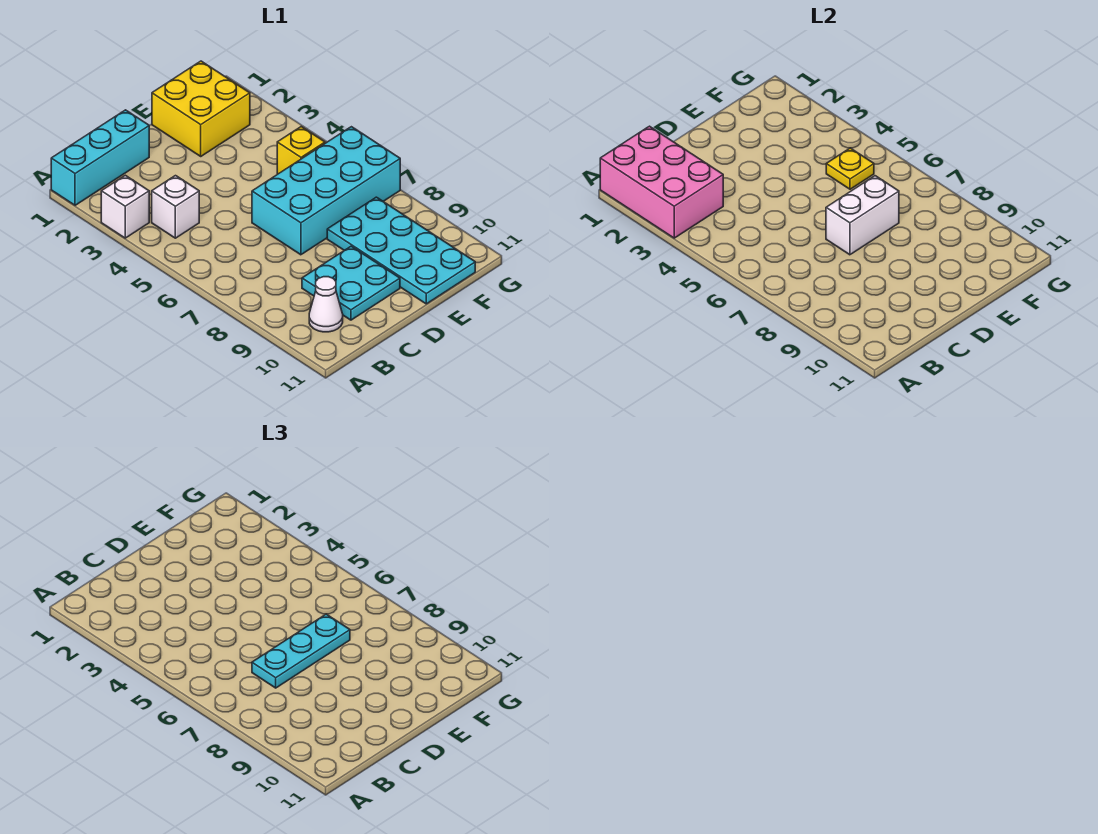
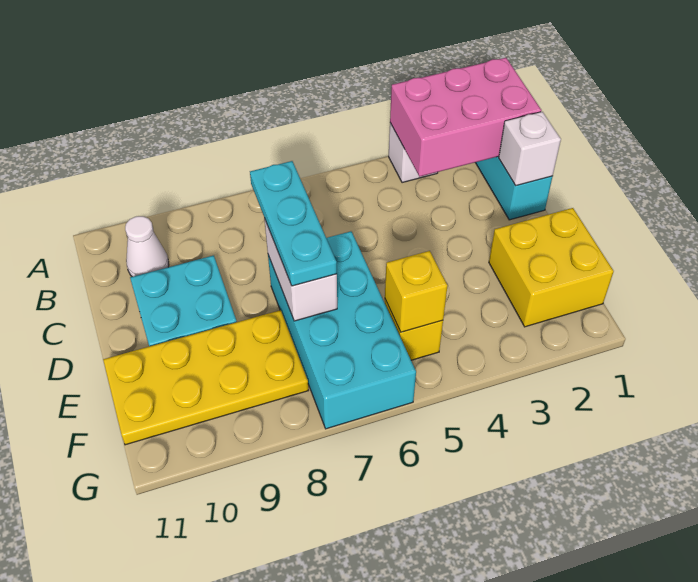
white brick B4 level 1 -> white brick C1 level 2
cyan plate E8:F11 level 1 -> yellow plate E8:F11 level 1
yellow plate F5 level 2 -> yellow brick F5 level 2

